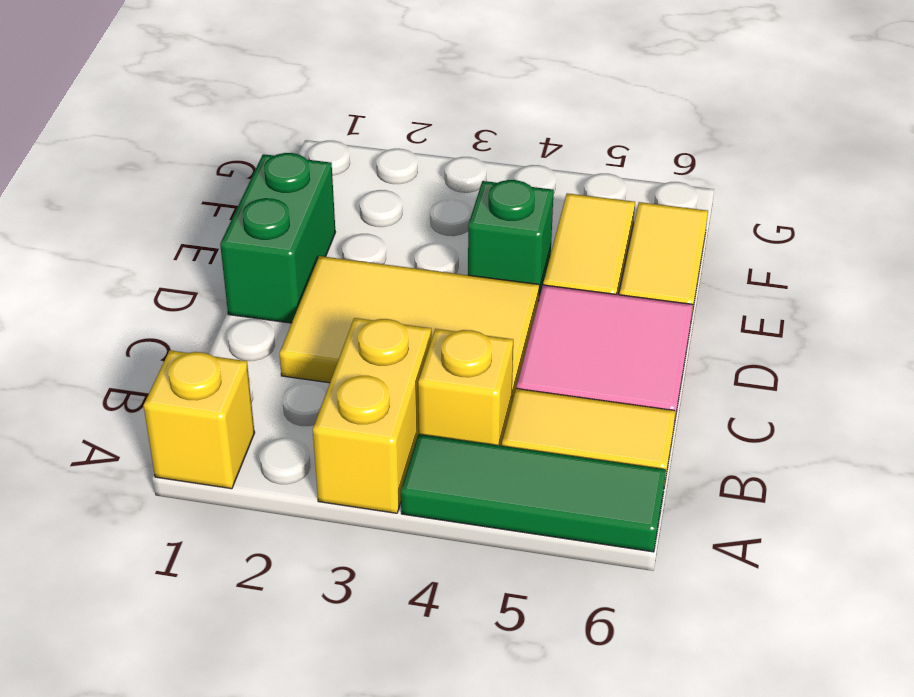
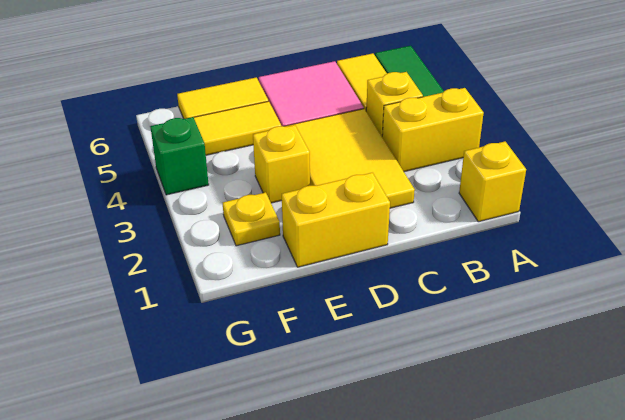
green brick D1:E1 level 1 -> yellow brick D1:E1 level 1
none -> yellow brick E3 level 1
green brick E4 level 1 -> green brick G4 level 1
none -> yellow plate F2 level 1

